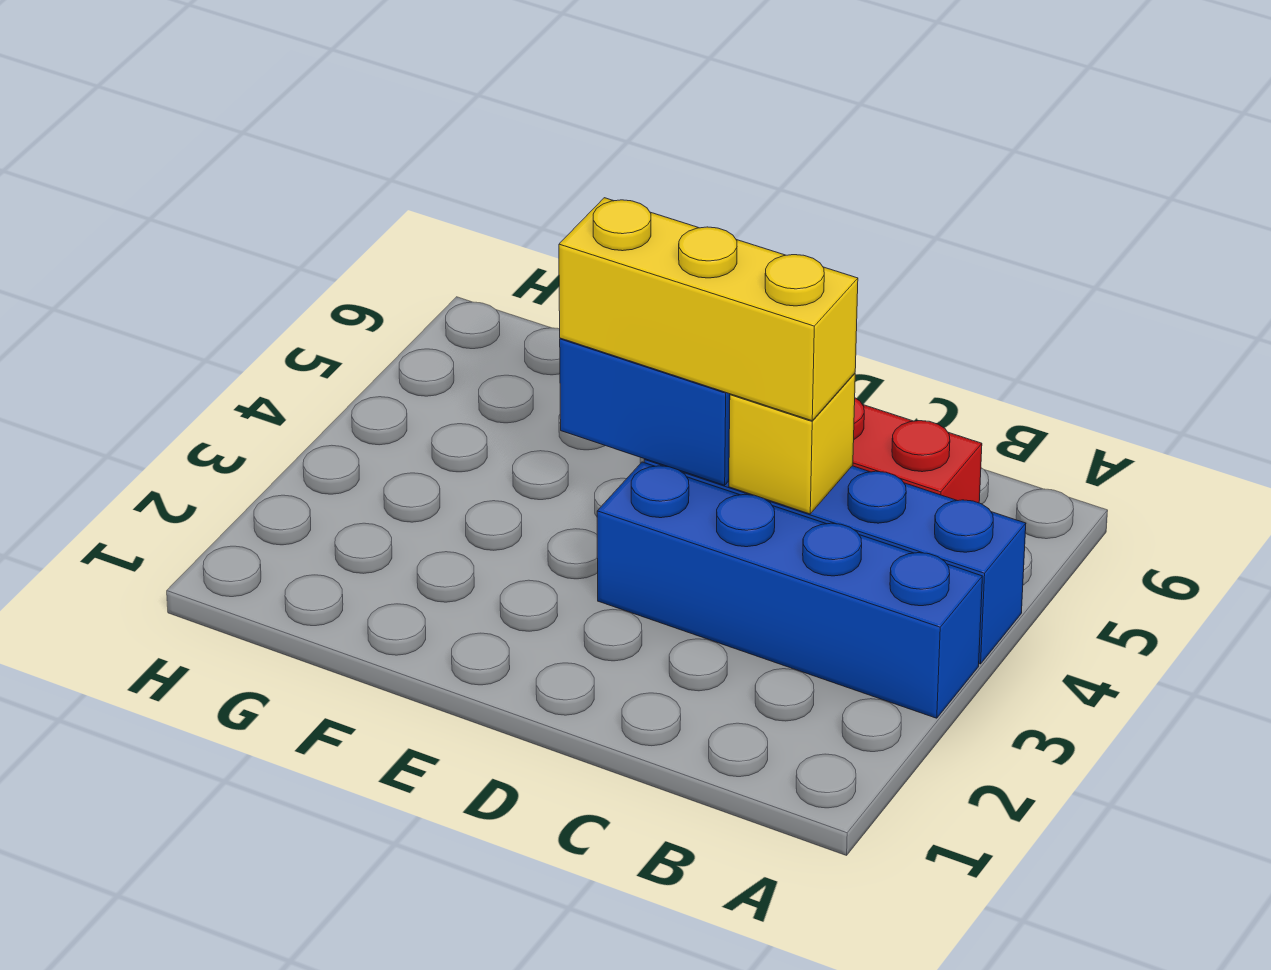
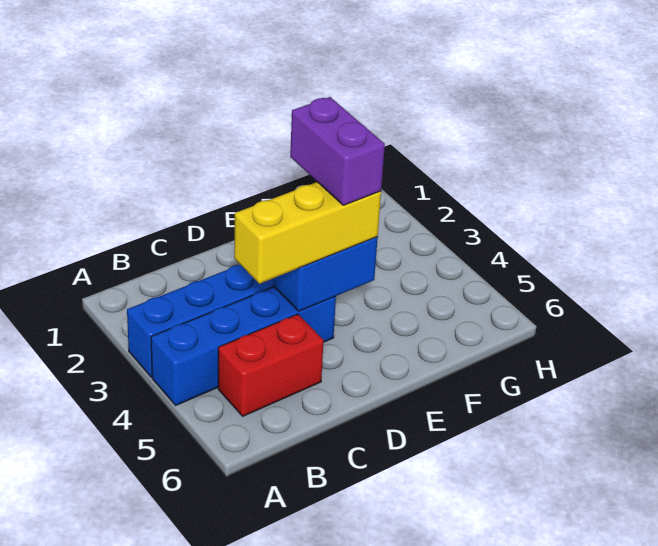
yellow brick C4 level 2 -> none
none -> purple brick E3:E4 level 4

